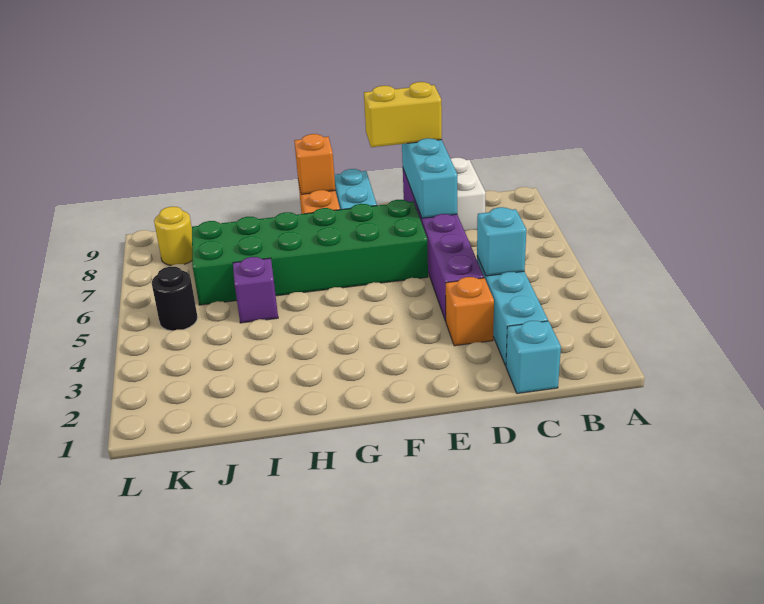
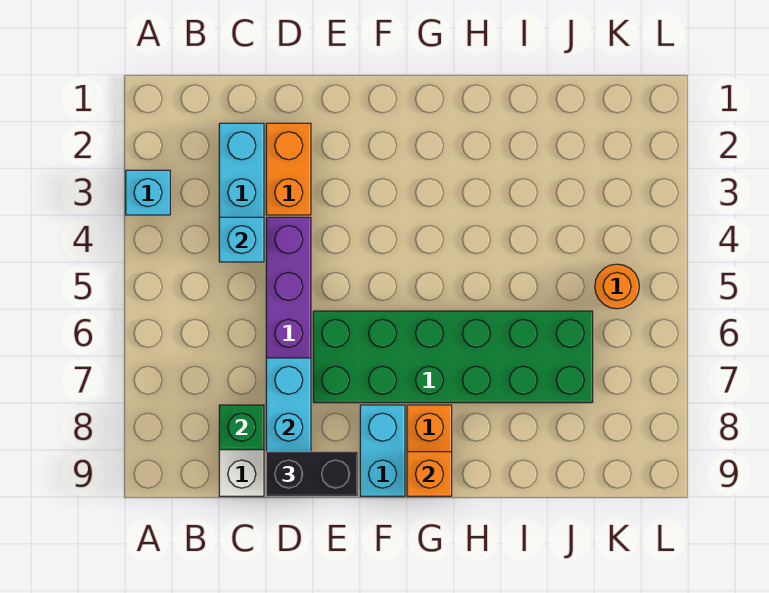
cyan brick C1 level 1 -> cyan brick A3 level 1
none -> green brick C8 level 2
orange brick D3 level 1 -> orange brick D2:D3 level 1
yellow brick D9:E9 level 3 -> black brick D9:E9 level 3
purple brick I5 level 1 -> none
black round brick K5 level 1 -> orange round brick K5 level 1
yellow round brick K8 level 1 -> none

